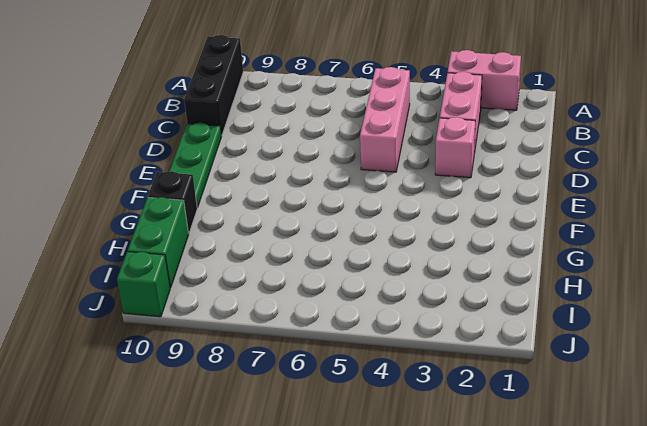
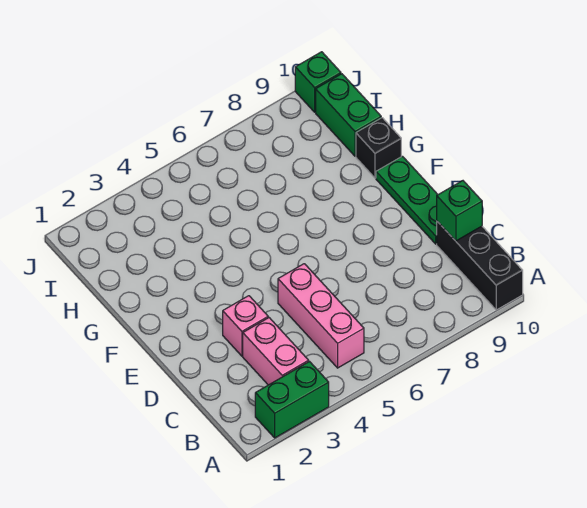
pink brick A2:A3 level 1 -> green brick A2:A3 level 1
none -> green brick C10 level 2

